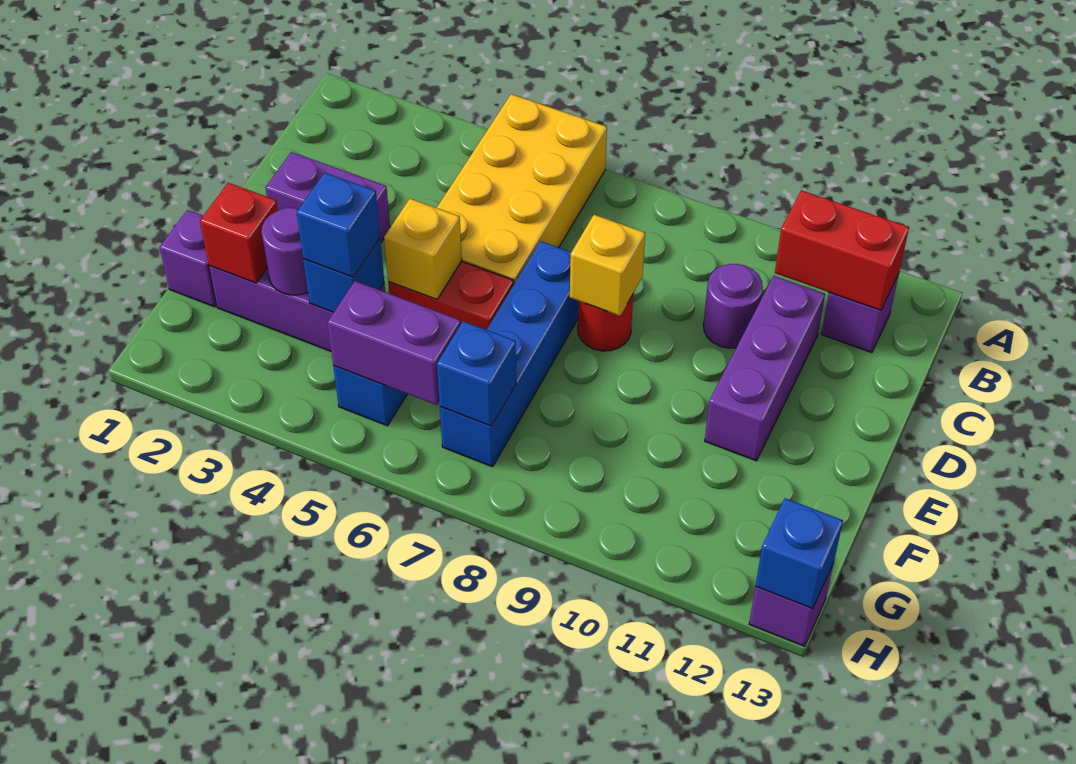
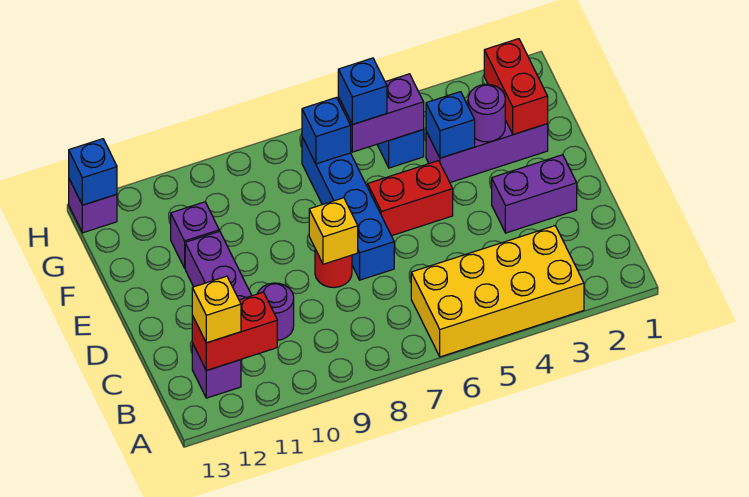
yellow brick A5:D6 level 1 -> yellow brick A3:B6 level 1
yellow brick E5 level 2 -> yellow brick B12 level 3
purple brick F1 level 1 -> purple brick F11 level 1
red brick F2 level 2 -> red brick F2:G2 level 2
blue brick F4 level 3 -> blue brick G6 level 3

